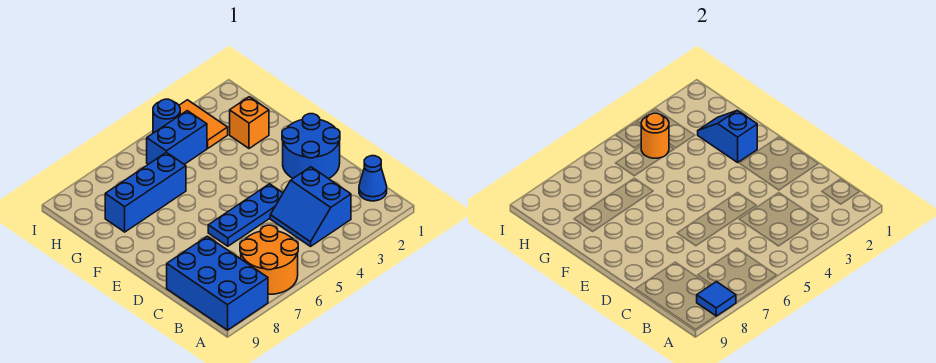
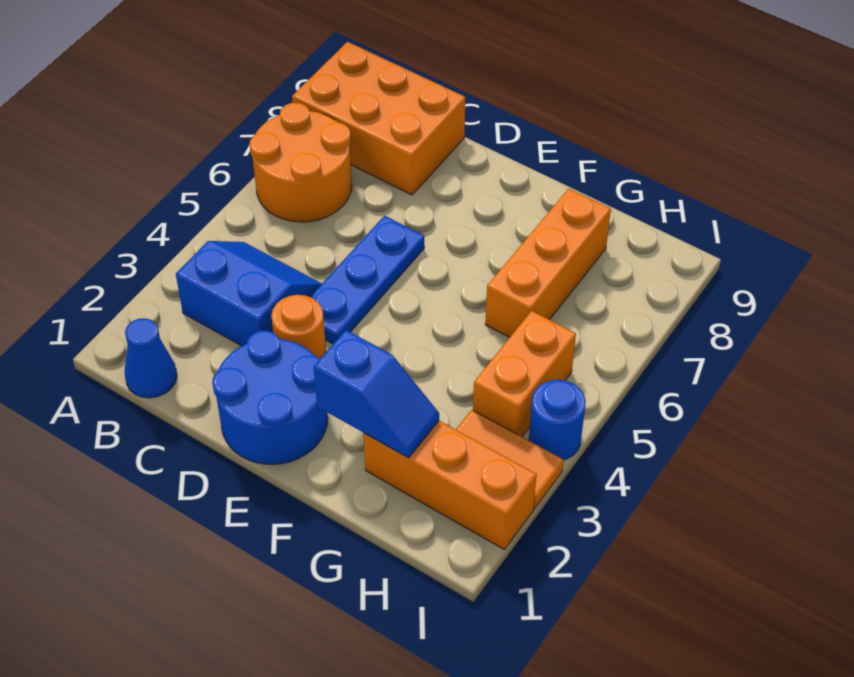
blue brick A8:C9 level 1 -> orange brick A8:C9 level 1
blue tile A8 level 2 -> none
orange brick G2 level 1 -> orange brick G2:I2 level 1
blue brick G6:G8 level 1 -> orange brick G6:G8 level 1
blue brick H4:H5 level 1 -> orange brick H4:H5 level 1
orange round brick H4 level 2 -> orange round brick D3 level 1

